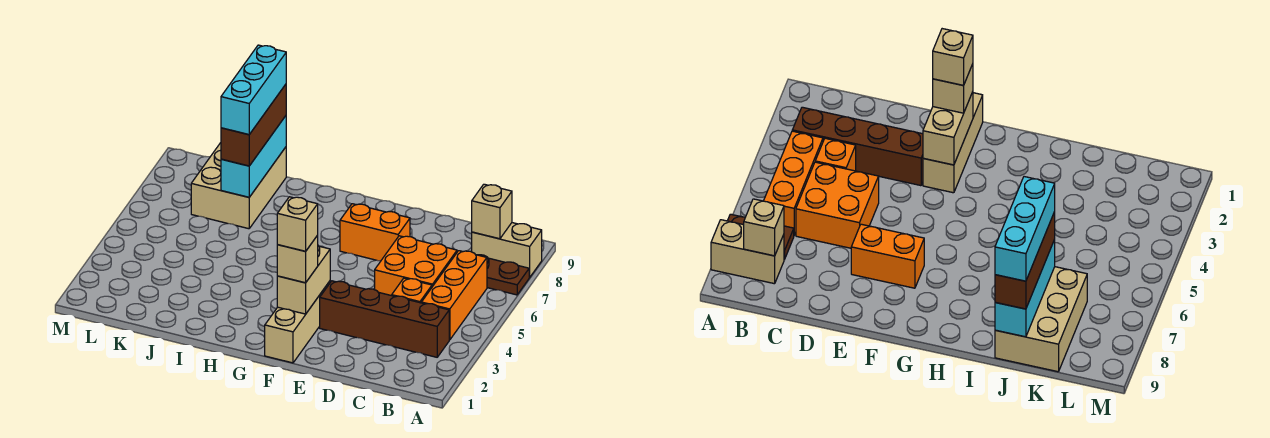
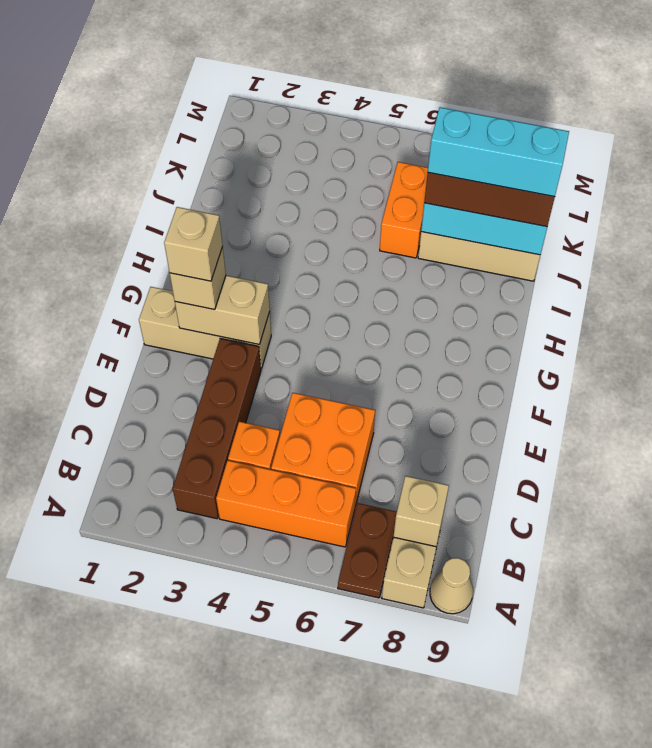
none -> tan cone A9 level 1
orange brick E7:F7 level 1 -> orange brick J6:K6 level 1

